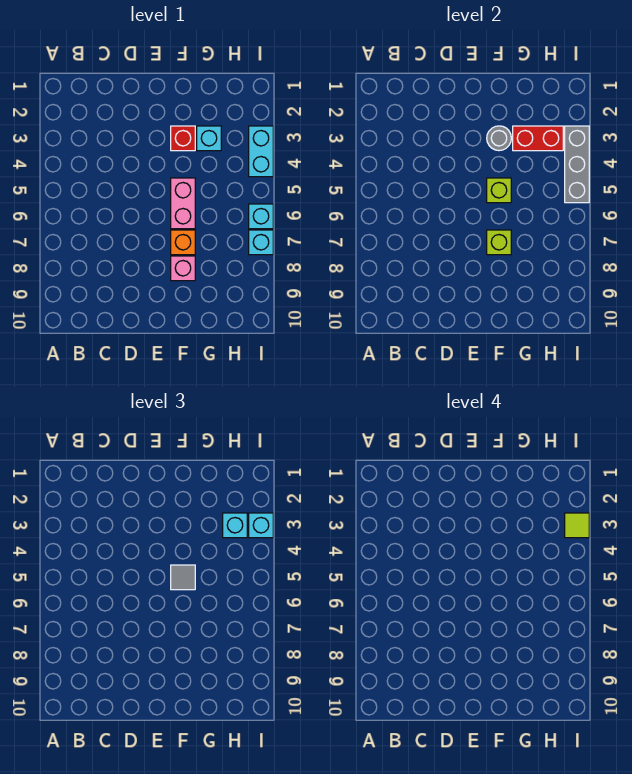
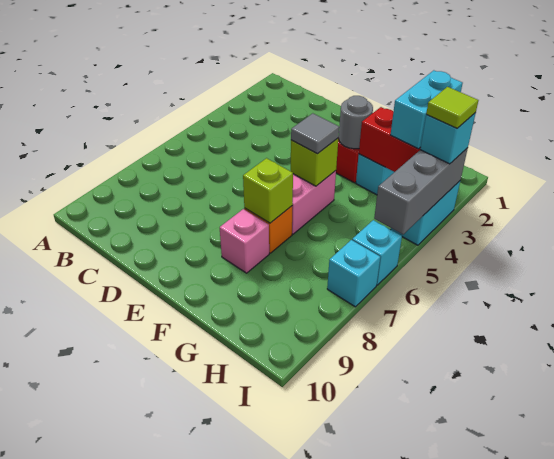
cyan brick H3 level 3 -> cyan brick H2:H3 level 3

